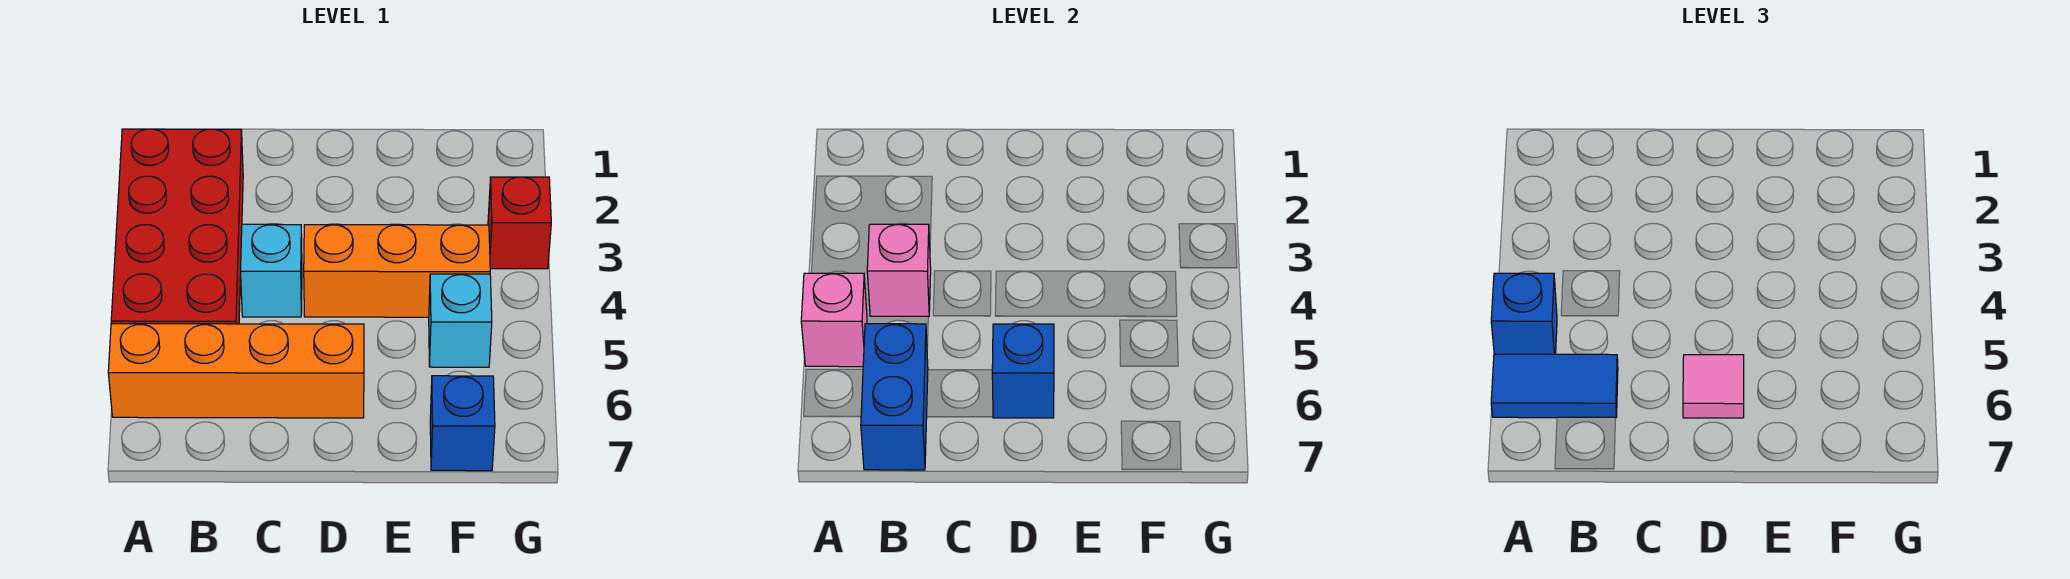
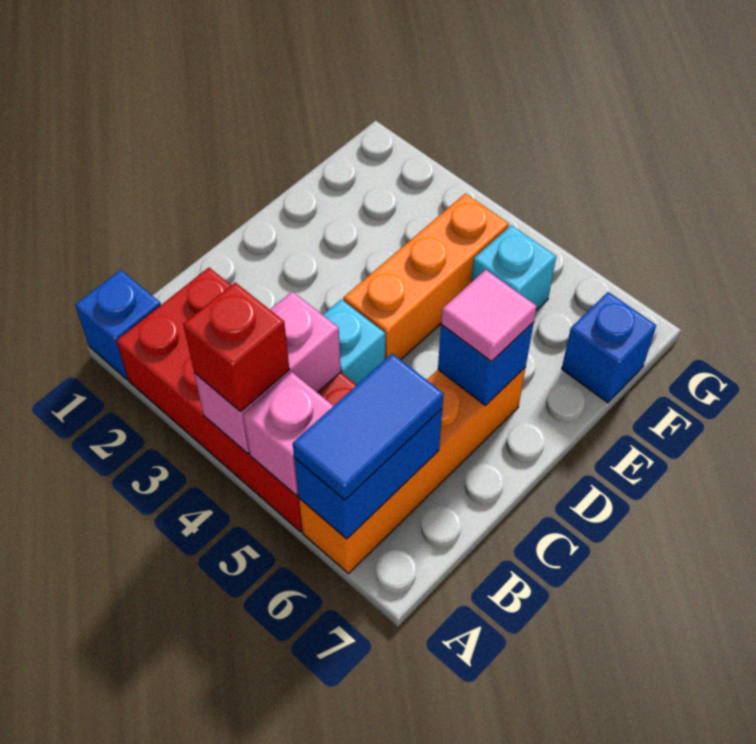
blue brick A5 level 3 -> blue brick A1 level 1
pink brick B4 level 2 -> pink brick A4:B4 level 2
blue brick B6:B7 level 2 -> blue brick A6:B6 level 2
red brick G3 level 1 -> red brick A4 level 3

